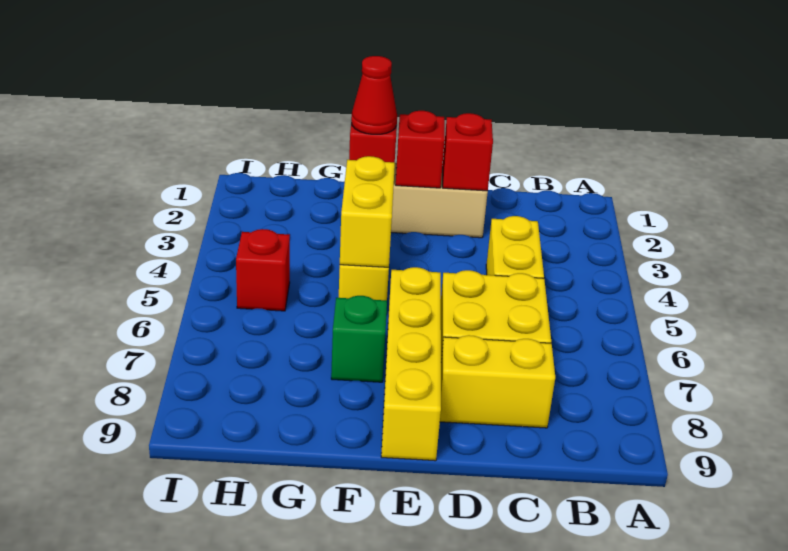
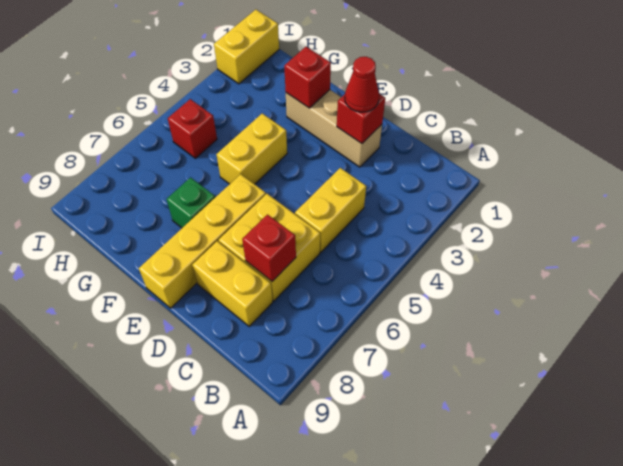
red brick E2 level 2 -> red brick C7 level 2
red cone F2 level 3 -> red cone D2 level 3
yellow brick F4:F5 level 2 -> yellow brick I1:I2 level 1

